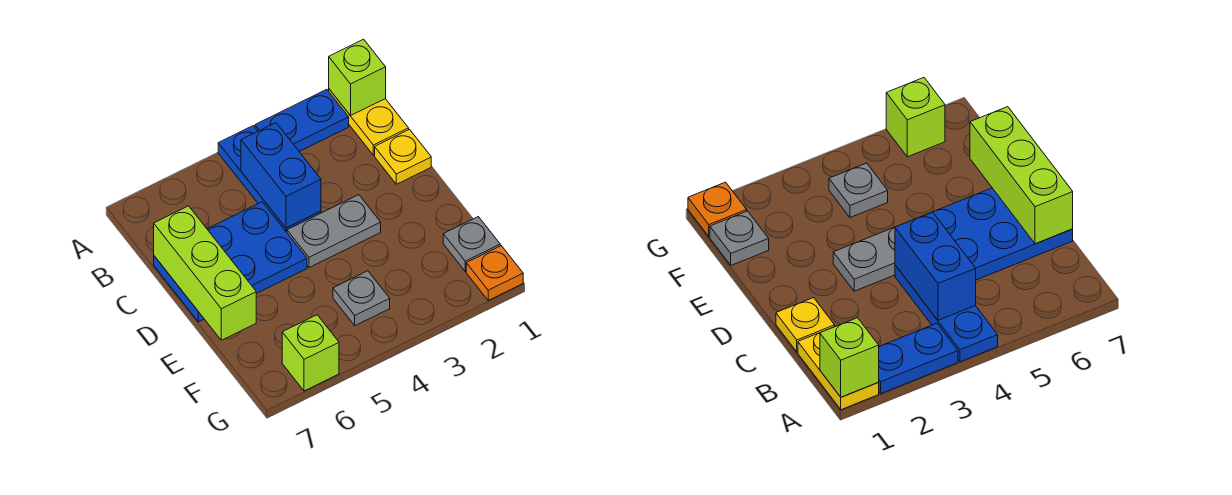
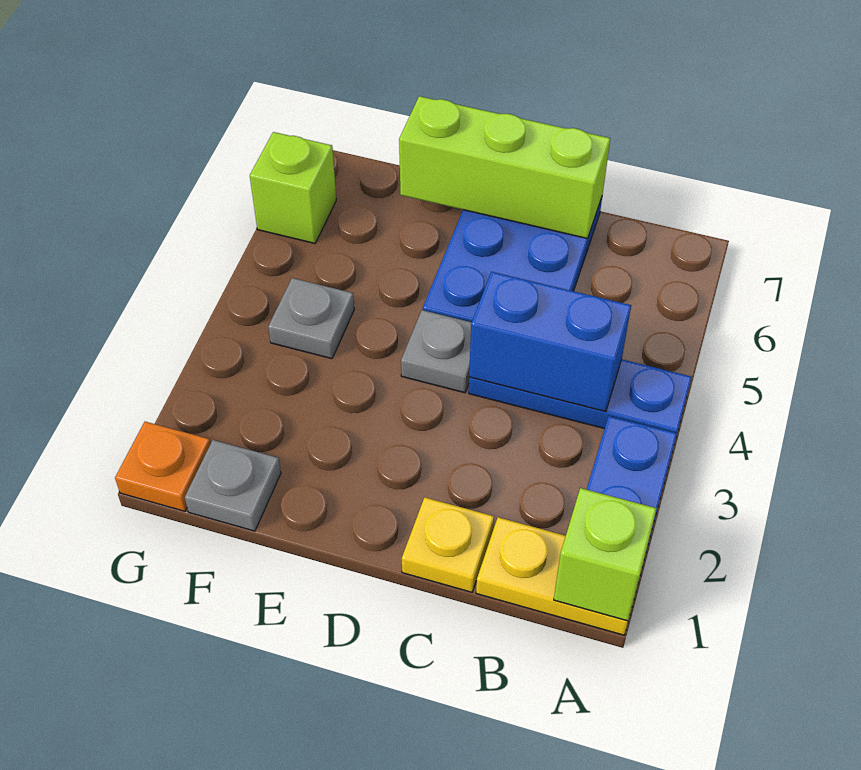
grey plate D3:D4 level 1 -> grey plate D4 level 1

